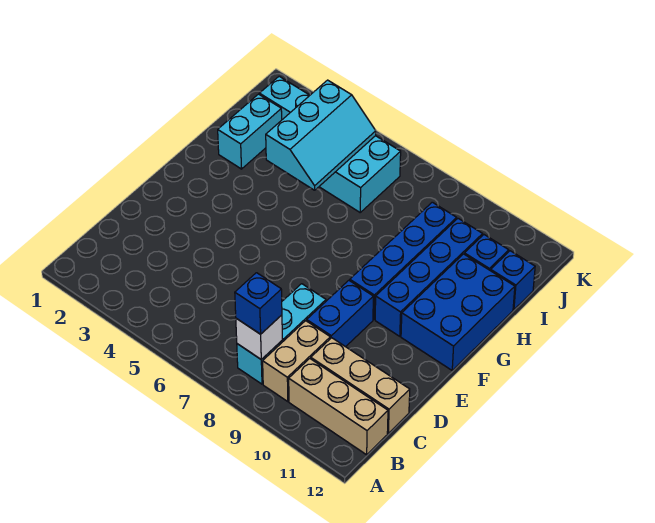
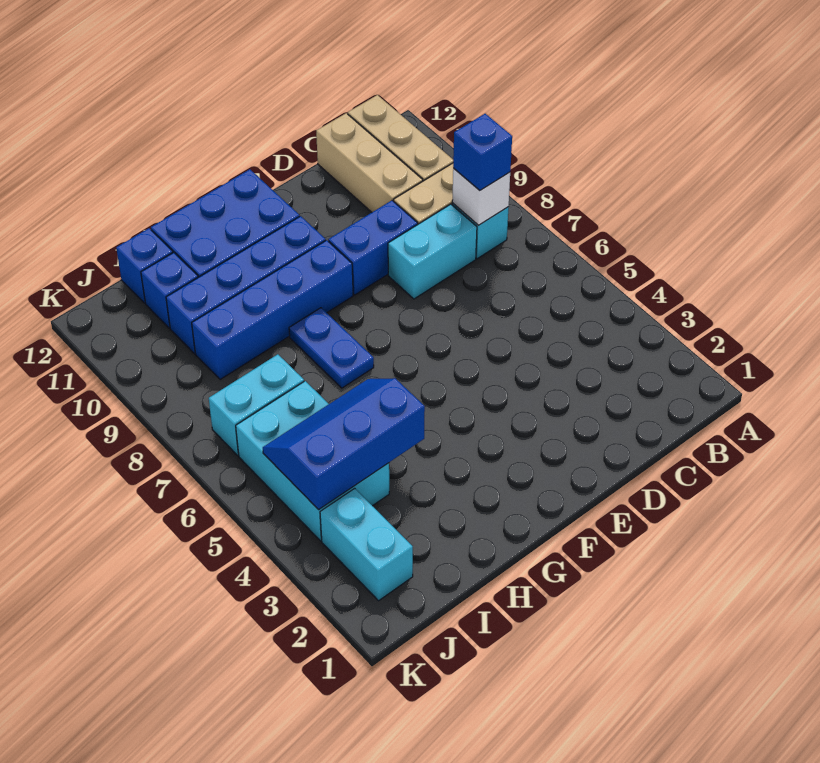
none -> blue plate G7:G8 level 1
cyan brick H2:I2 level 1 -> cyan brick I7:J7 level 1
cyan slope H4:J5 level 2 top 4 -> blue slope H4:J5 level 2 top 4

